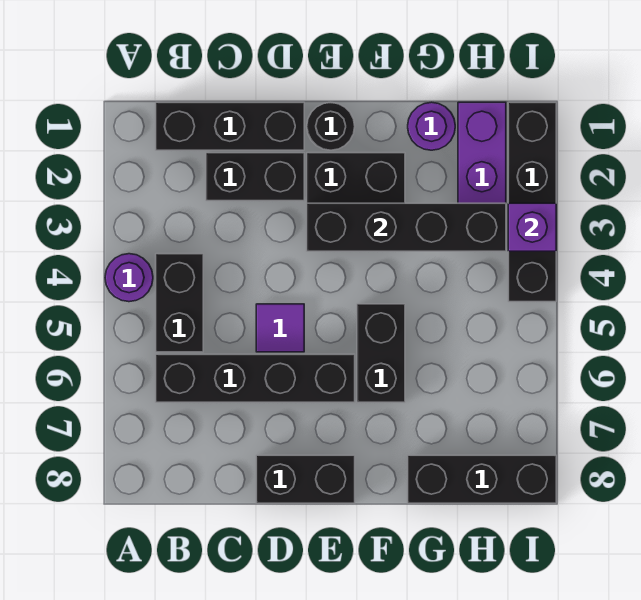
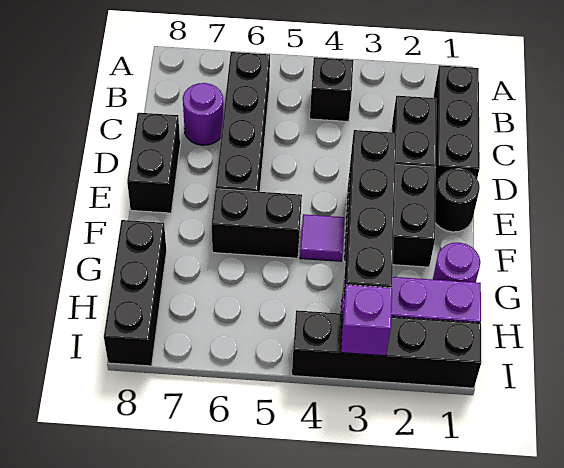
purple round brick A4 level 1 -> purple round brick C7 level 1
black brick B4:B5 level 1 -> black brick B4 level 1
purple tile D5 level 1 -> purple tile F4 level 1

